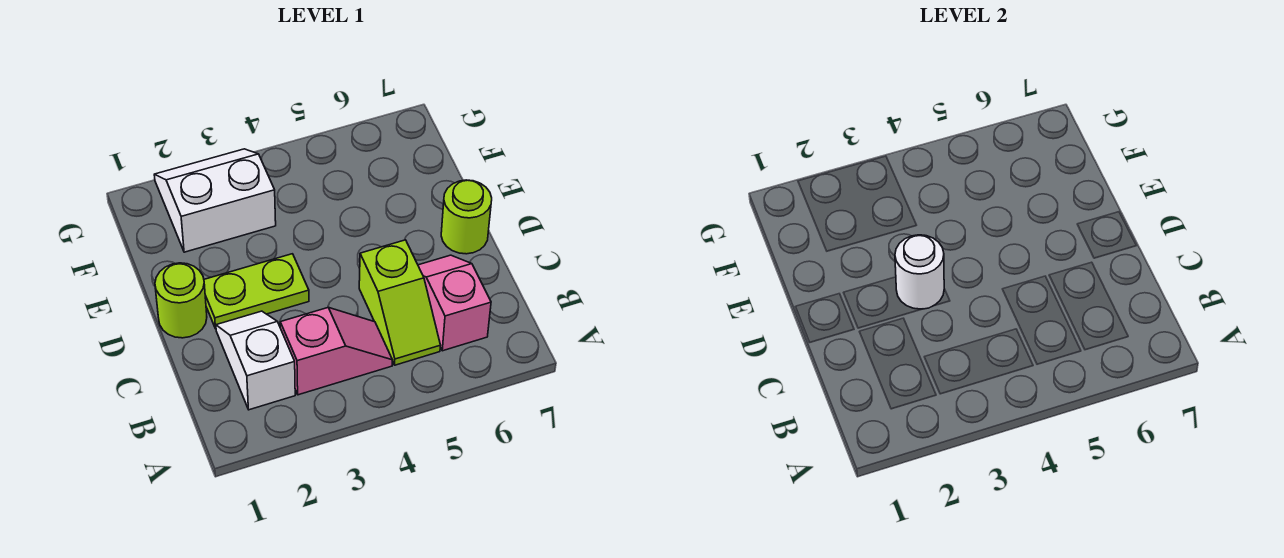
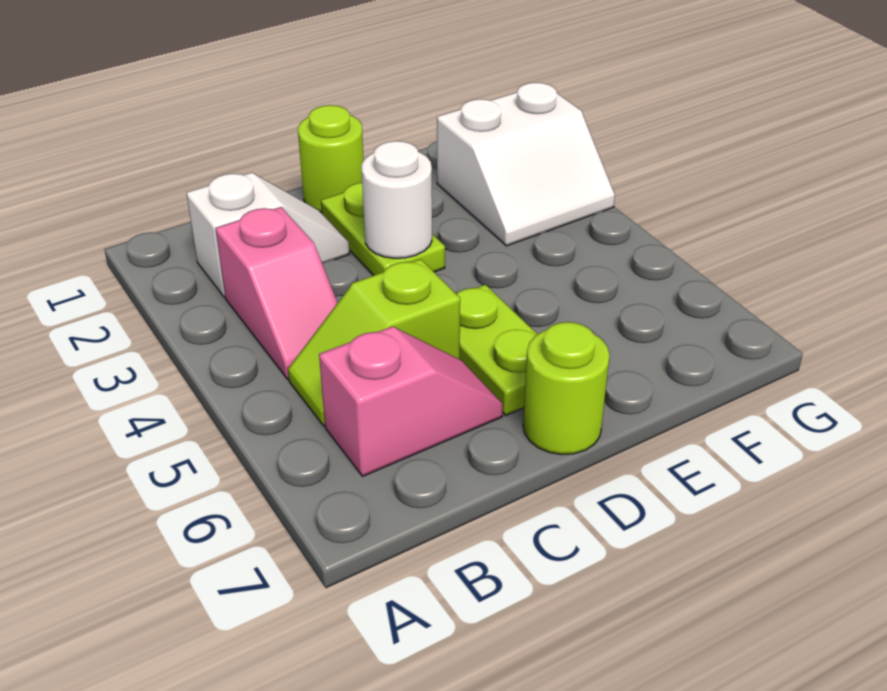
none -> lime plate D5:D6 level 1
white slope F2:G3 level 1 top F -> white slope F2:G3 level 1 top 2

